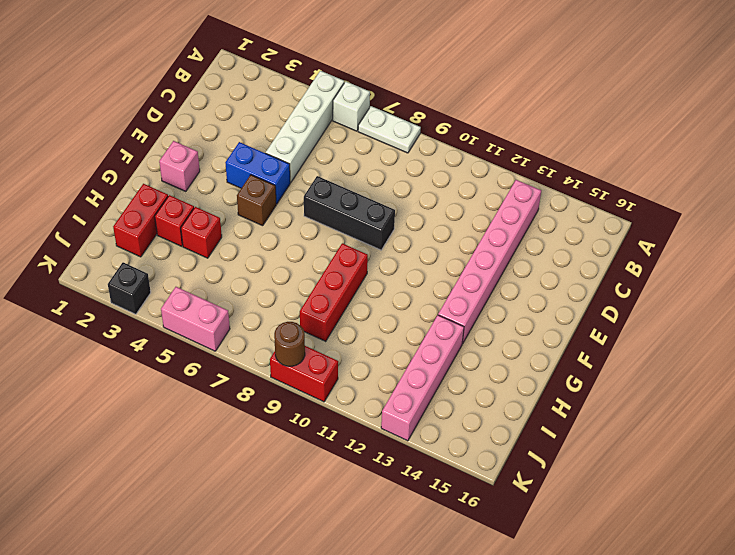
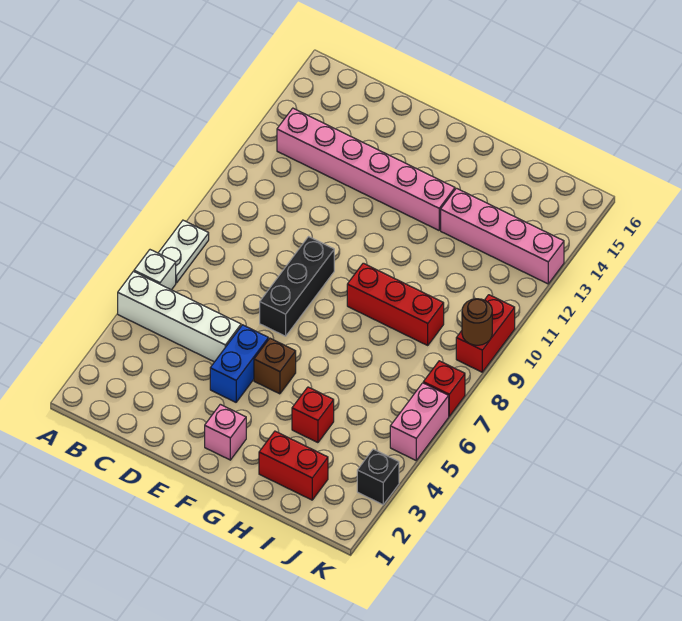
red brick H3 level 1 -> red brick K7 level 1

